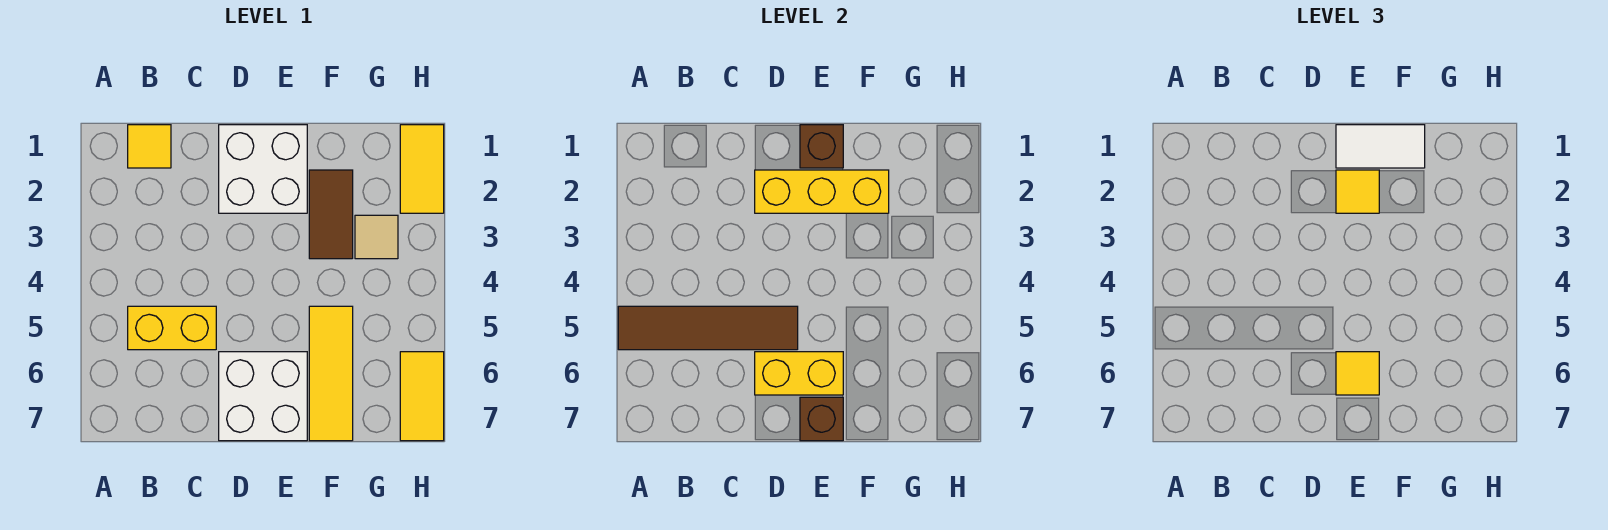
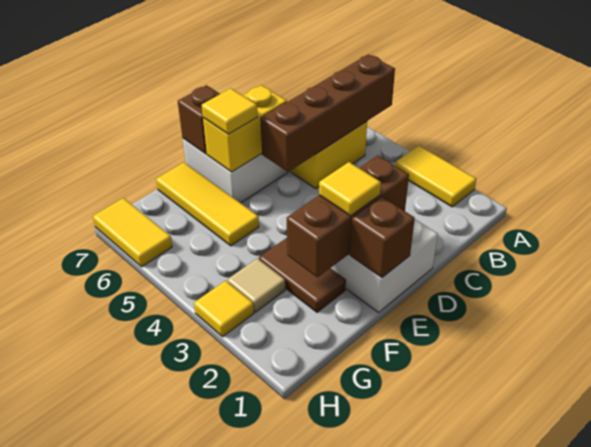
brown tile A5:D5 level 2 -> brown brick A5:D5 level 2
yellow tile B1 level 1 -> yellow tile H3 level 1
yellow brick D2:F2 level 2 -> brown brick D2:F2 level 2
white tile E1:F1 level 3 -> none
yellow tile H1:H2 level 1 -> yellow tile A2:A3 level 1

